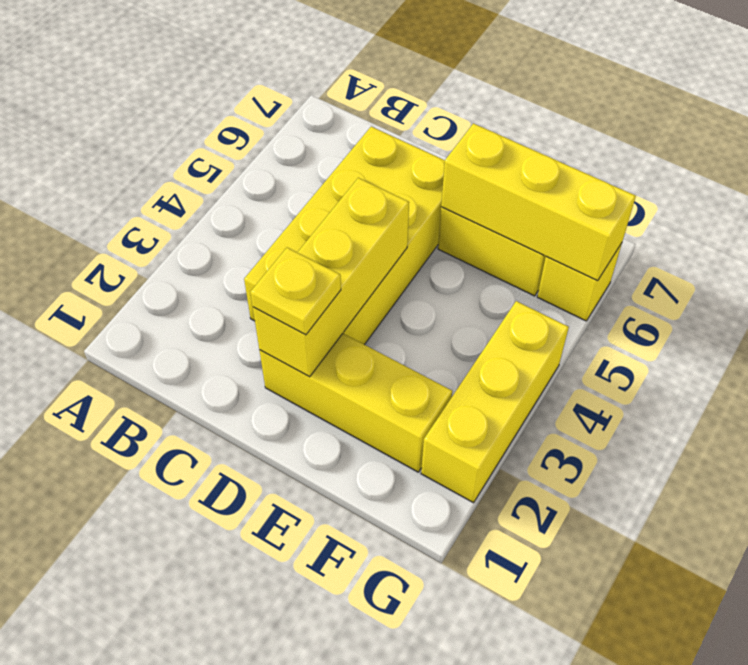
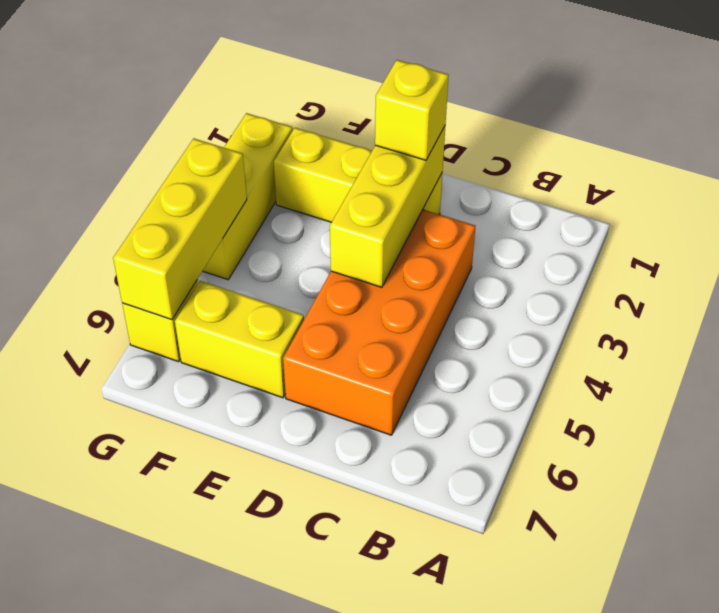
yellow brick C3:D6 level 1 -> orange brick C3:D6 level 1
yellow plate D2 level 3 -> yellow brick D2 level 3
yellow brick E6:G6 level 2 -> yellow brick G4:G6 level 2

